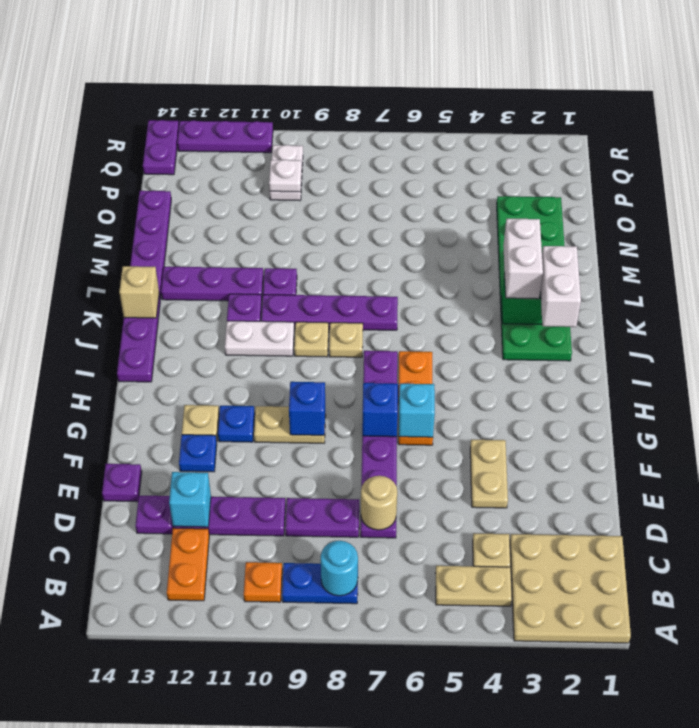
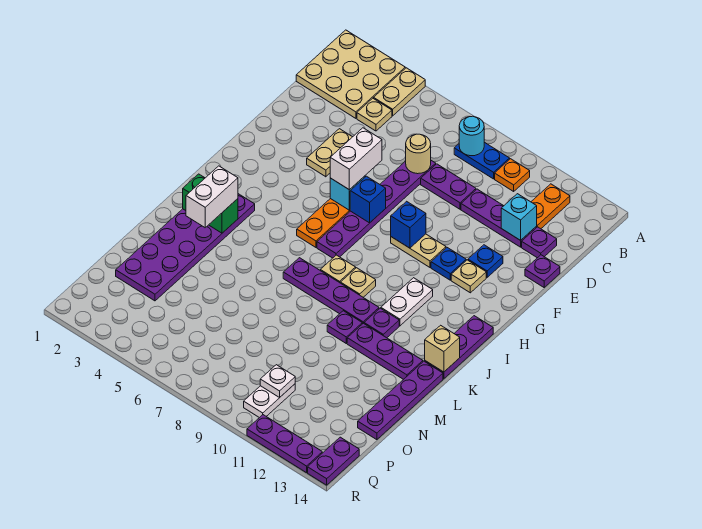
tan plate B4:B5 level 1 -> tan plate A4:B4 level 1
green plate J2:O3 level 1 -> purple plate J2:O3 level 1
white brick J2:K2 level 3 -> white brick F6:G6 level 3
white plate J10:J11 level 1 -> white plate I11:J11 level 1

